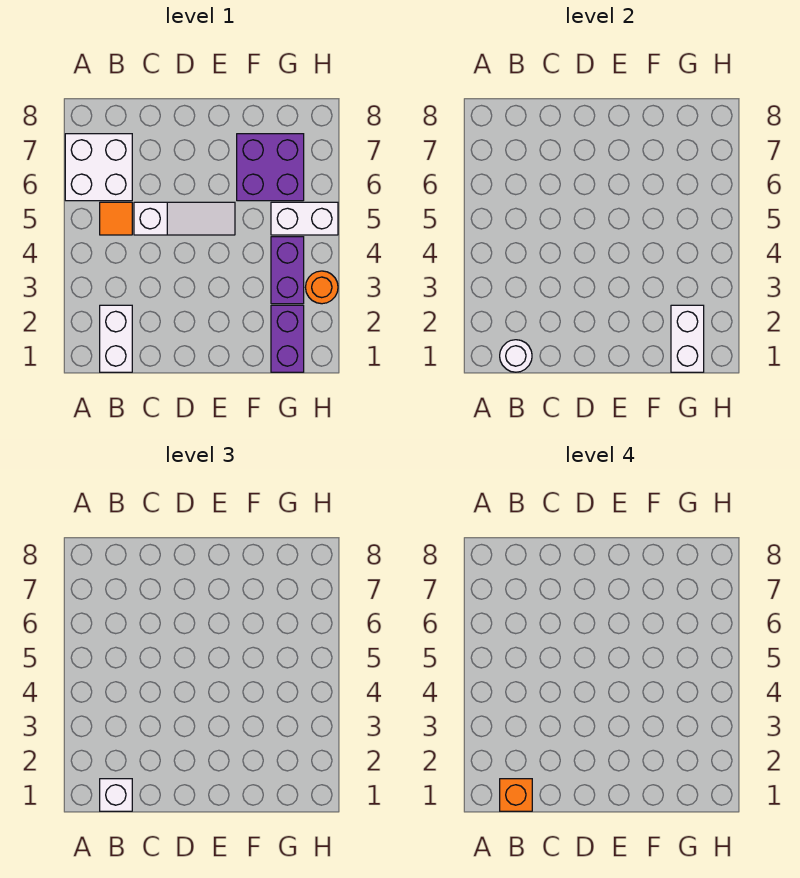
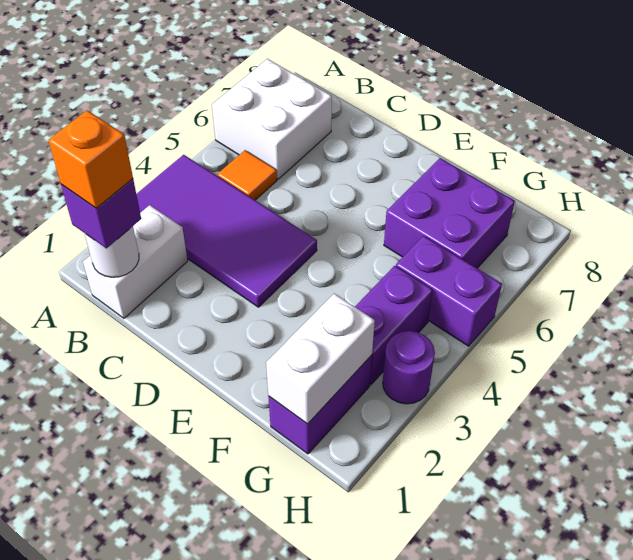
none -> purple tile A3:D4 level 1
white brick B1 level 3 -> purple brick B1 level 3
white slope C5:E5 level 1 top C -> none
white brick G5:H5 level 1 -> purple brick G5:H5 level 1
orange round brick H3 level 1 -> purple round brick H3 level 1

